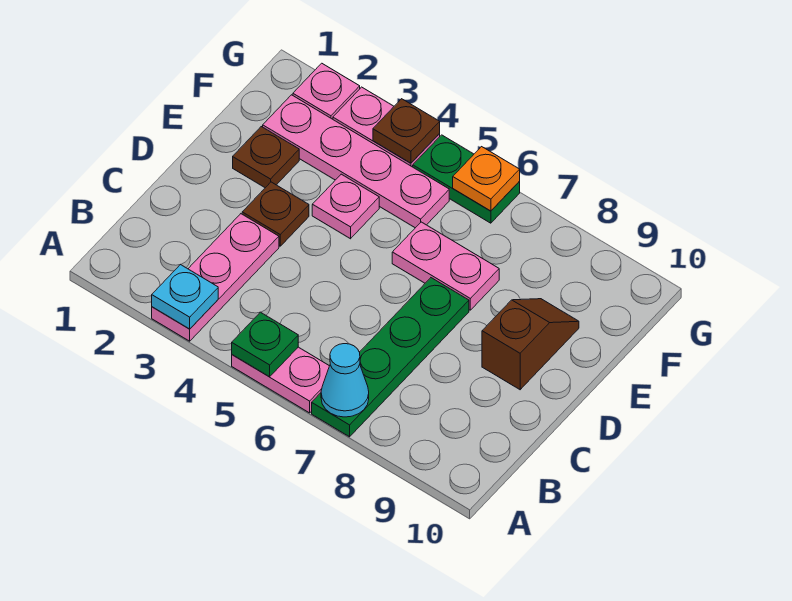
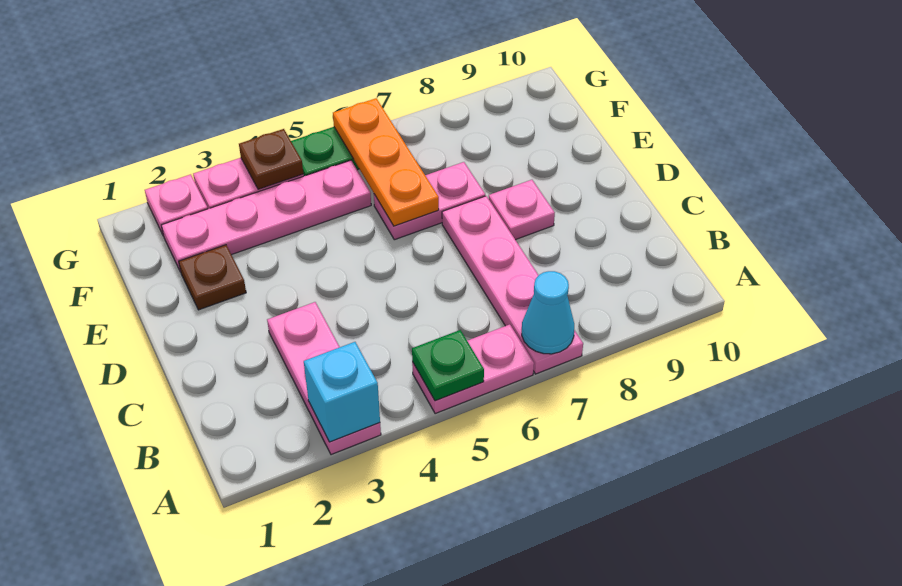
cyan plate A3 level 2 -> cyan brick A3 level 2
green plate A7:D7 level 1 -> pink plate A7:D7 level 1
brown plate D3 level 1 -> none
brown slope D9:E9 level 1 top D -> none
pink plate E4 level 1 -> pink plate D8 level 1
orange plate G6 level 2 -> orange plate E6:G6 level 2

